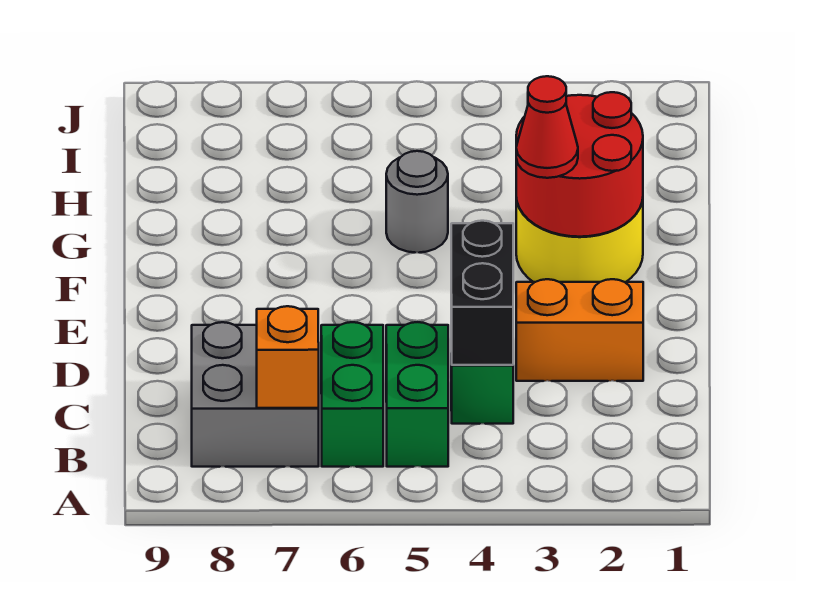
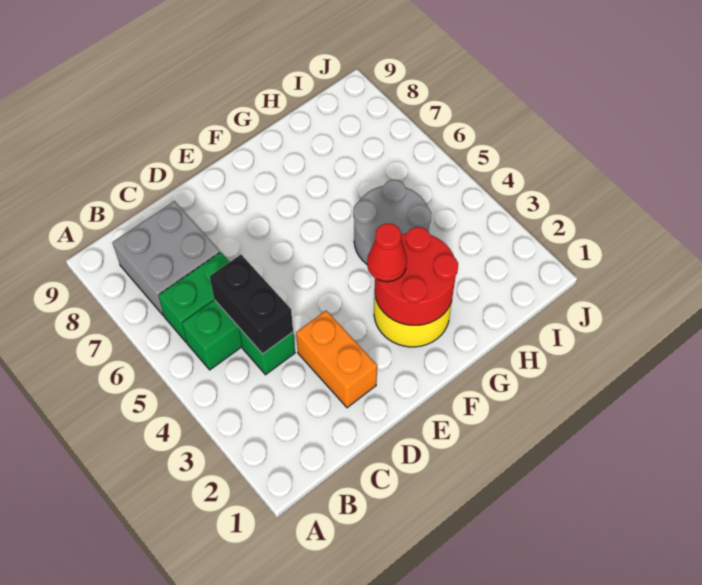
orange brick B7 level 2 -> none
black brick C4:D4 level 2 -> black brick C4:C5 level 2
grey round brick G5 level 1 -> grey round brick G4:H5 level 1

